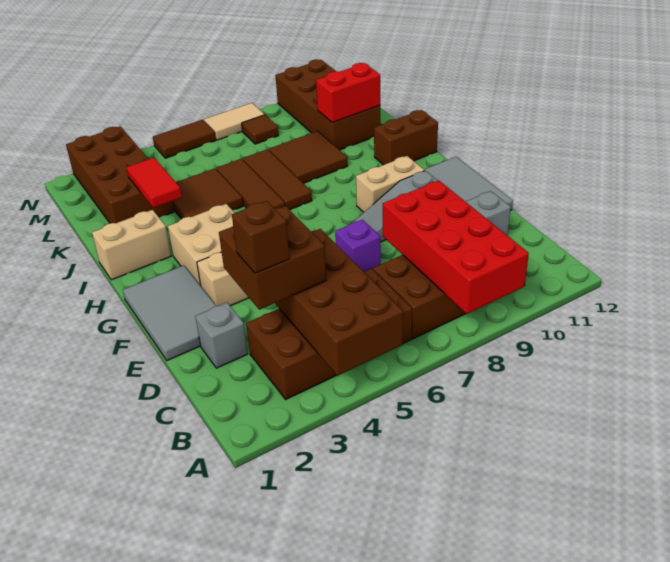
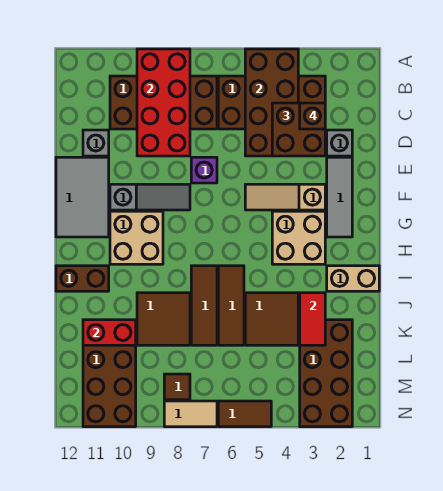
grey tile E1:G2 level 1 -> grey tile E2:G2 level 1
tan brick G9:G10 level 1 -> tan brick G9:H10 level 1

